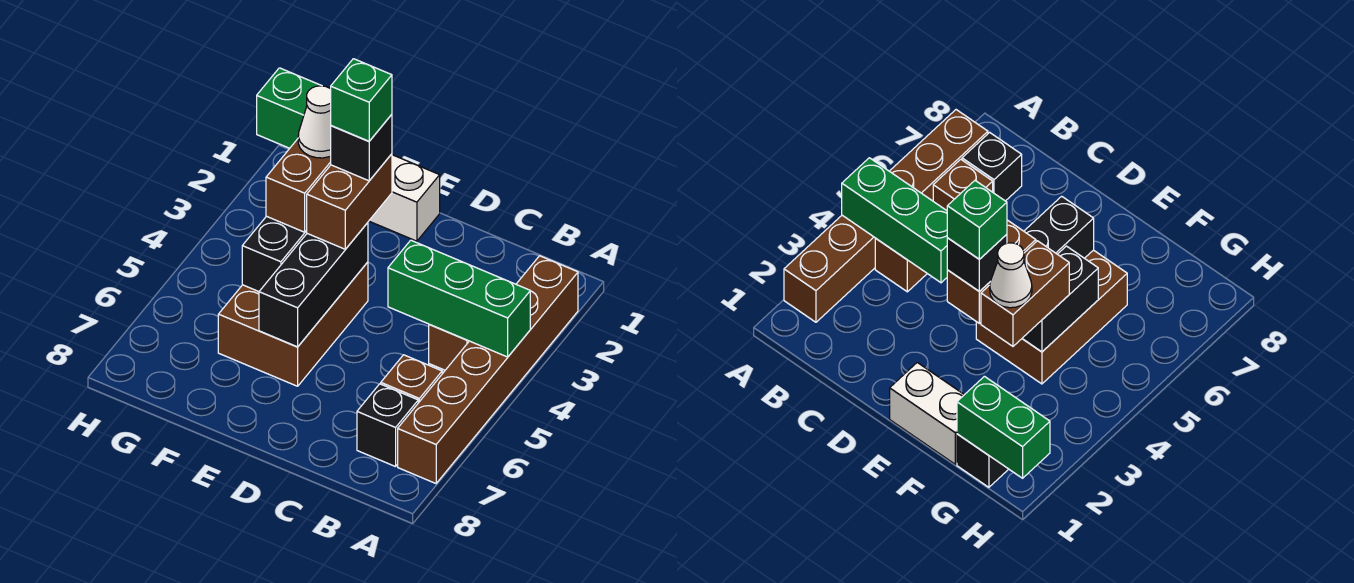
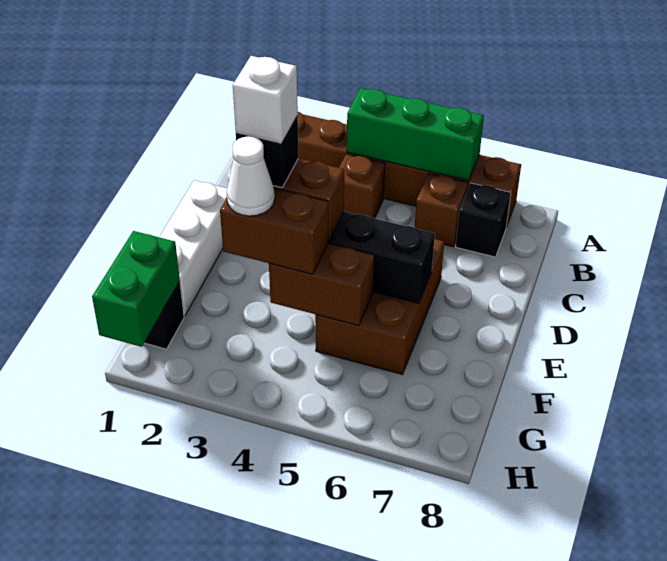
green brick A4:C4 level 2 -> green brick A4:A6 level 2
white brick E1:F1 level 1 -> white brick D1:F1 level 1
green brick E3 level 5 -> white brick E3 level 5
brown brick E4:F6 level 1 -> brown brick D5:F6 level 1
black brick F4:F5 level 2 -> brown brick F4:F5 level 2

